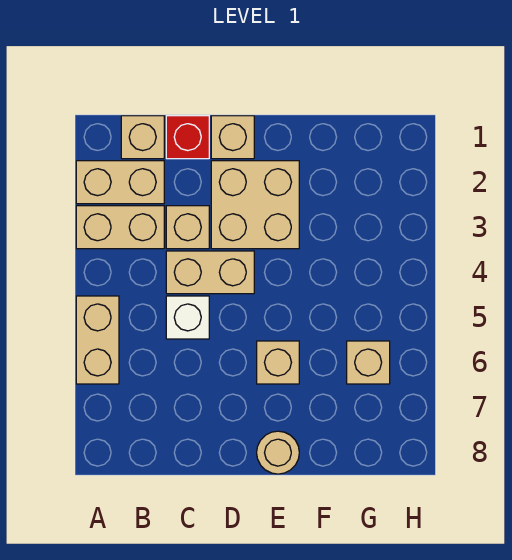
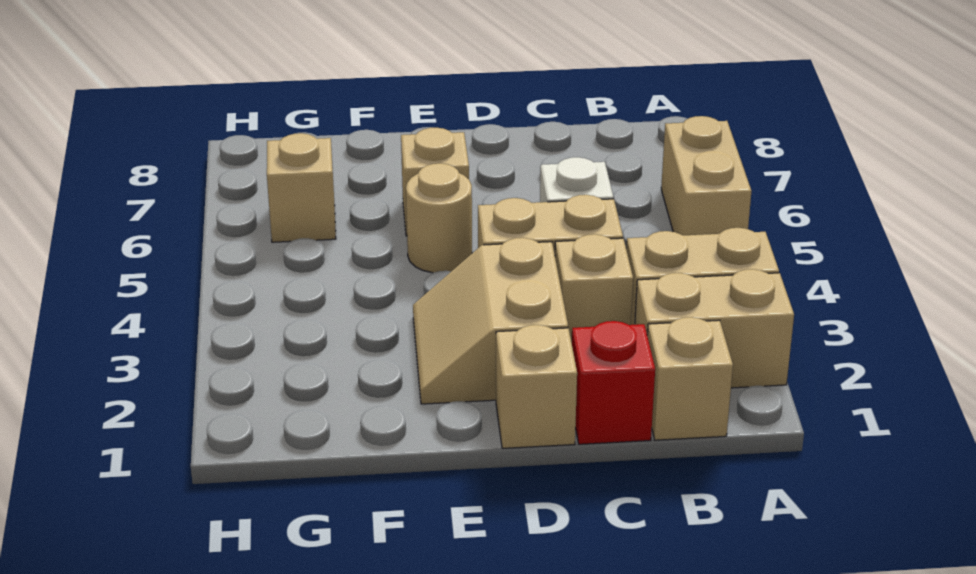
tan brick D2:E3 level 1 -> tan slope D2:E3 level 1 top D
tan round brick E8 level 1 -> tan round brick E5 level 1

